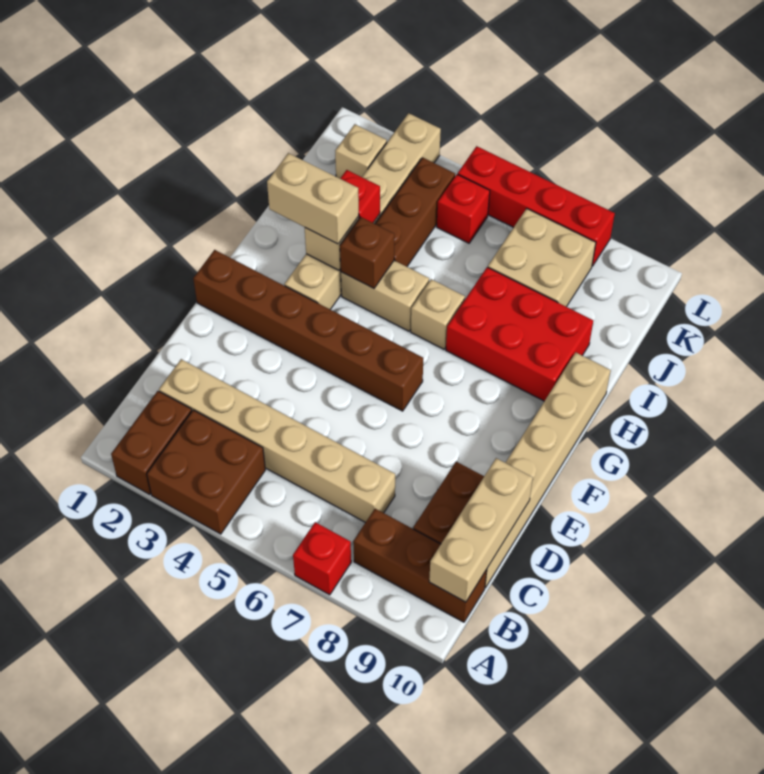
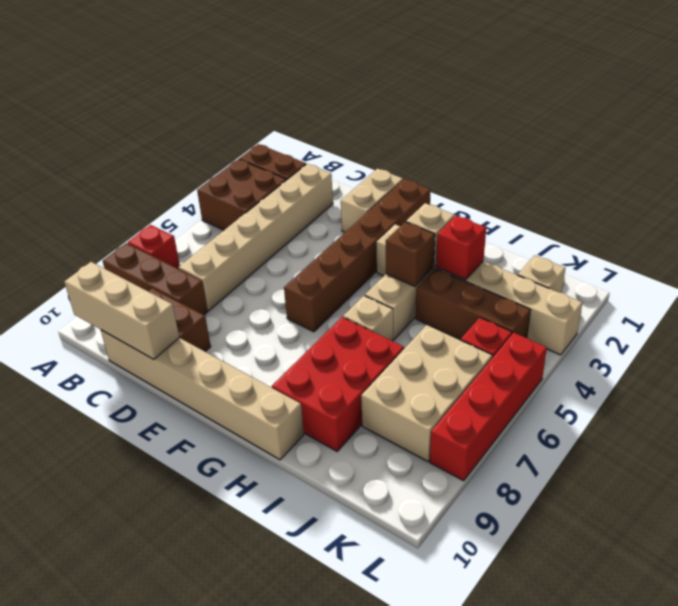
brown brick B8:B10 level 1 -> brown brick A8:C8 level 1
tan brick H2:H3 level 3 -> tan brick E1:E2 level 1
tan brick J7:K8 level 1 -> tan brick J6:K8 level 1

